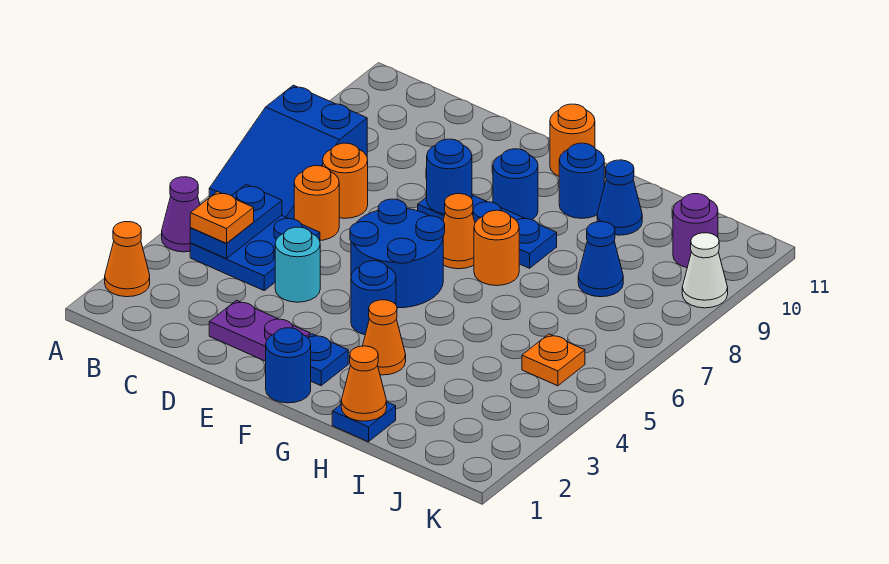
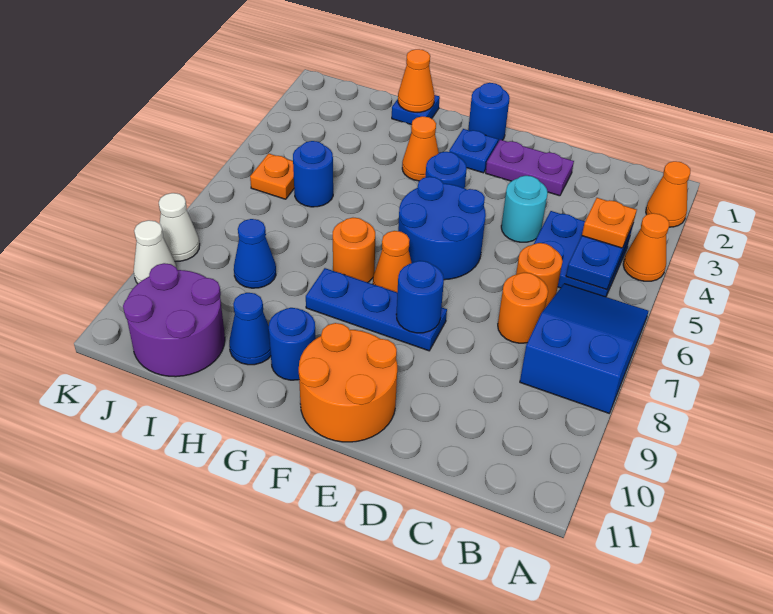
purple cone A4 level 1 -> orange cone A4 level 1
blue round brick F9 level 1 -> blue round brick I5 level 1
orange round brick F11 level 1 -> orange round brick E10:F11 level 1
purple round brick J10 level 1 -> purple round brick I10:J11 level 1
none -> white cone K8 level 1

